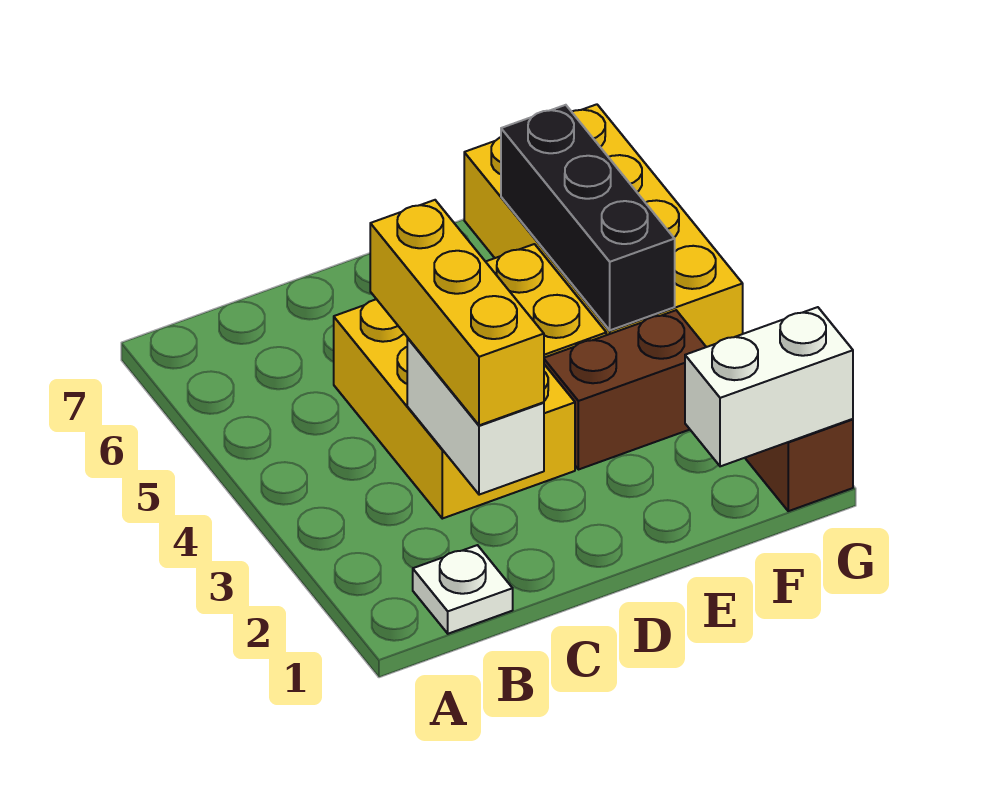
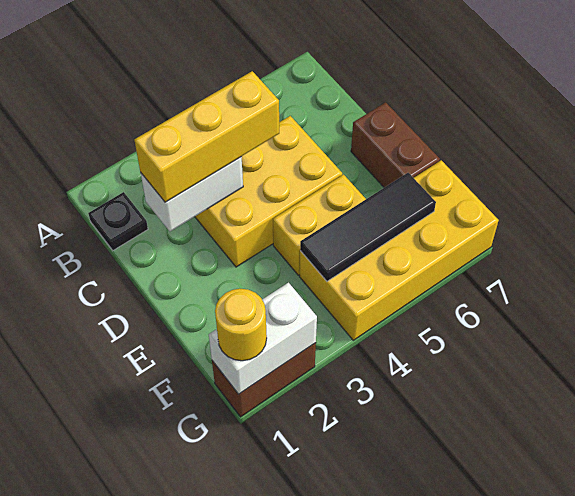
white plate B1 level 1 -> black plate B1 level 1
brown brick E3:F3 level 1 -> brown brick D7:E7 level 1
white brick F1:G1 level 2 -> white brick G1:G2 level 2
black brick F4:F6 level 2 -> black tile F4:F6 level 2
none -> yellow round brick G1 level 3

